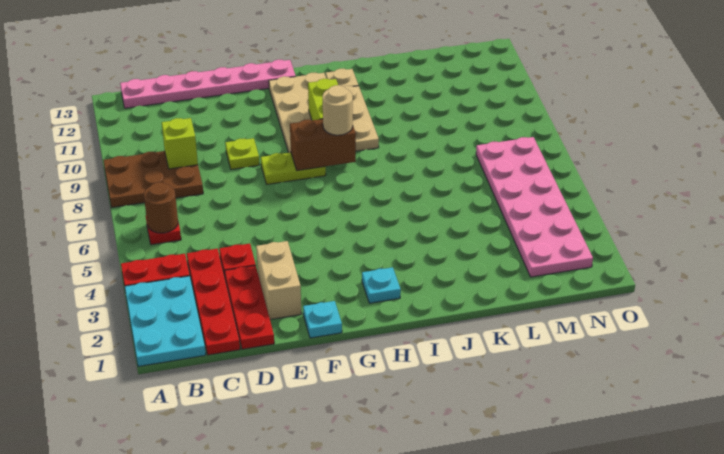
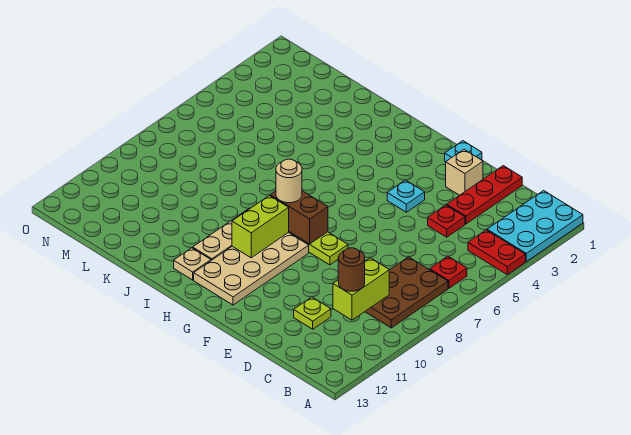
brown plate A8:C9 level 1 -> brown plate B7:C9 level 1
brown round brick B6 level 2 -> brown round brick C10 level 3
pink plate B13:G13 level 1 -> none
red plate C1:C4 level 1 -> none
lime brick C9 level 2 -> lime brick C9:C10 level 2
tan brick E2:E3 level 1 -> tan brick E2 level 1
lime plate E9 level 1 -> lime plate D11 level 1
cyan plate H2 level 1 -> cyan plate F4 level 1
pink plate M2:N7 level 1 -> none

